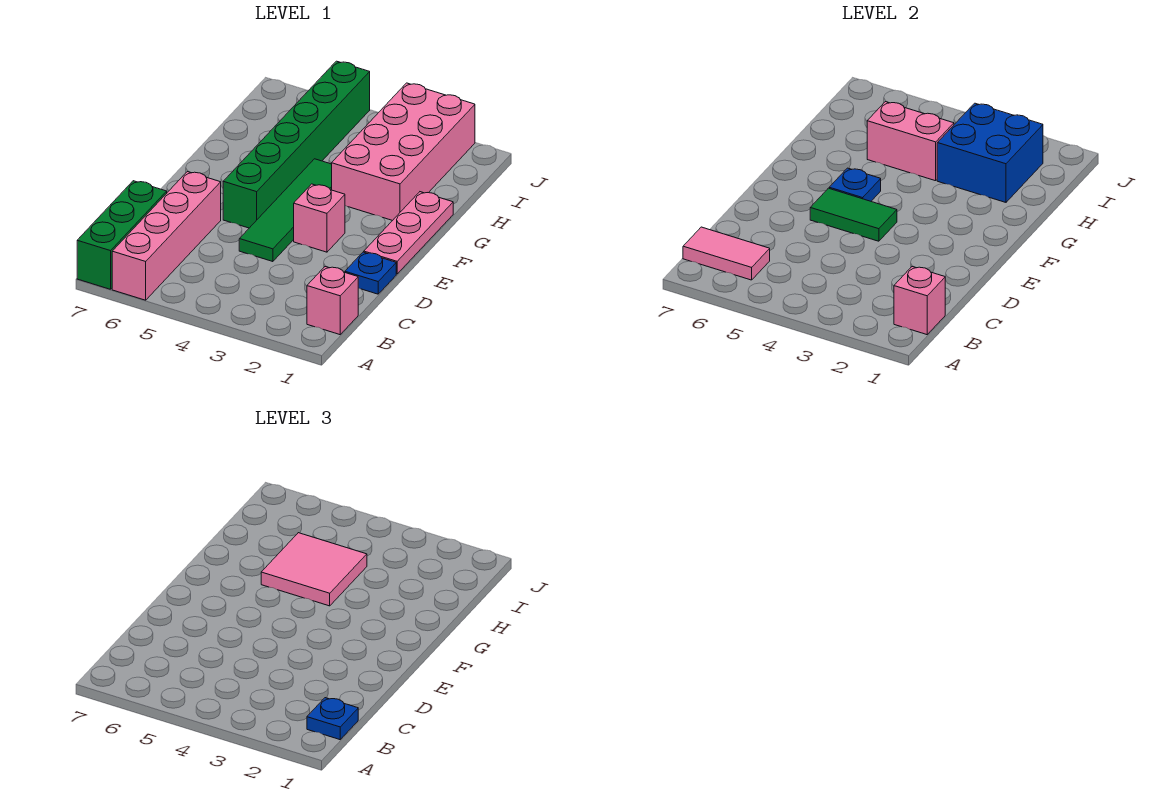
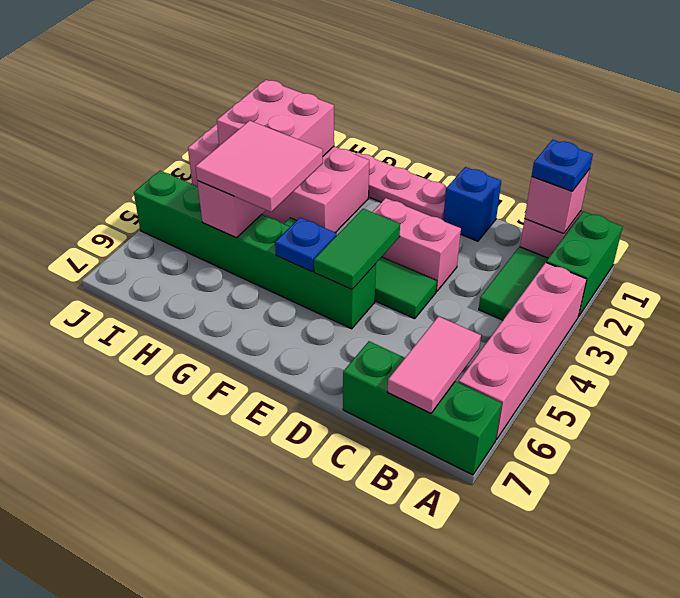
none -> green brick A1:A2 level 1
pink brick A6:D6 level 1 -> pink brick A3:A6 level 1
none -> green tile B2:B3 level 1
blue plate D1 level 1 -> blue brick D1 level 1
pink brick E3 level 1 -> pink brick D3:E3 level 1
blue brick H2:I3 level 2 -> pink brick H2:I3 level 2

